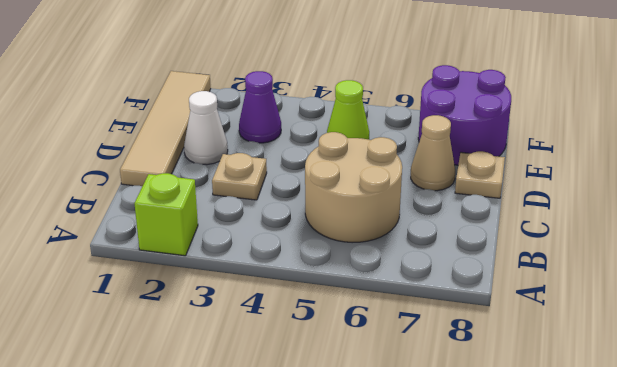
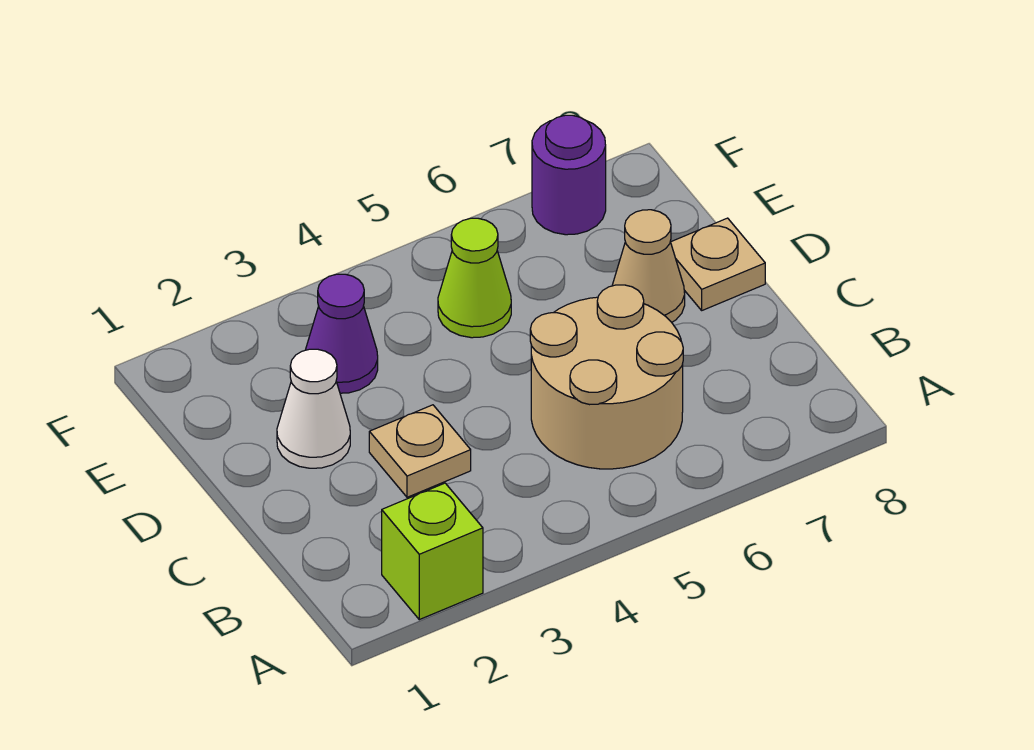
tan tile C1:F1 level 1 -> none
purple round brick E7:F8 level 1 -> purple round brick F7 level 1

